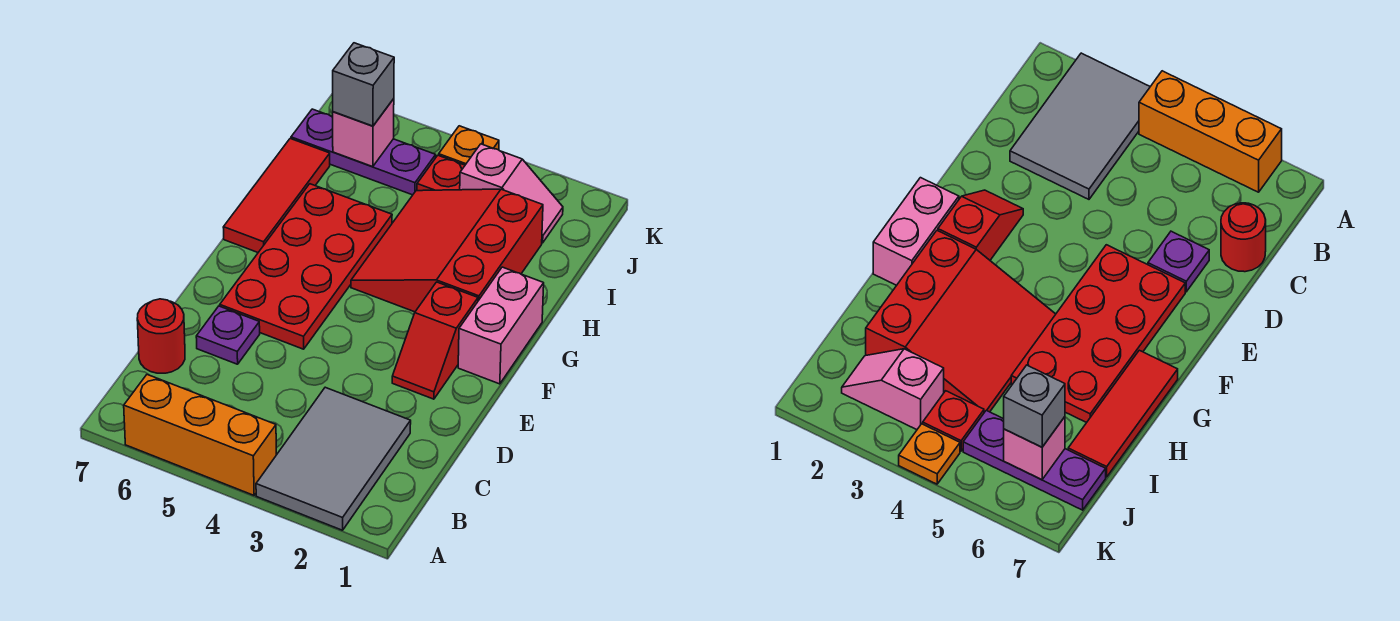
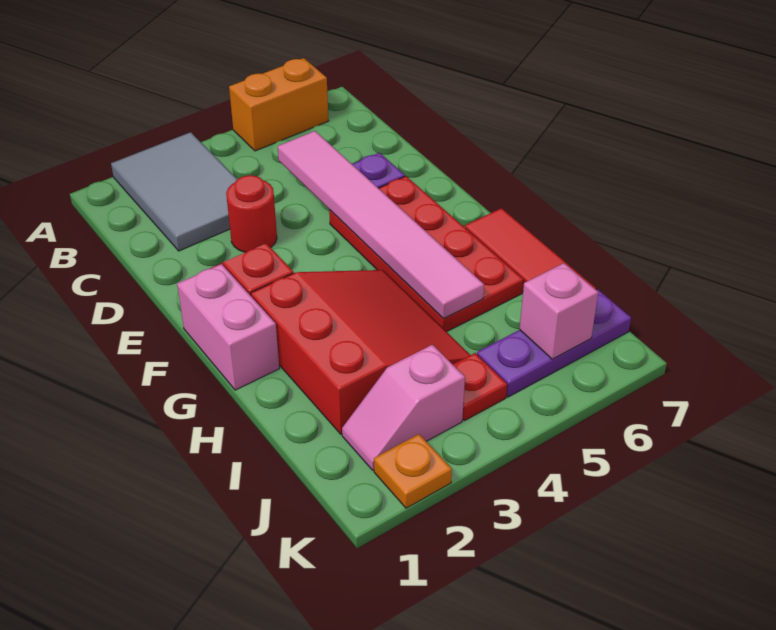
orange brick A4:A6 level 1 -> orange brick A5:A6 level 1
none -> pink tile C5:H5 level 2
red round brick C7 level 1 -> red round brick D3 level 1
grey brick J6 level 3 -> none
orange plate K4 level 1 -> orange plate K2 level 1

